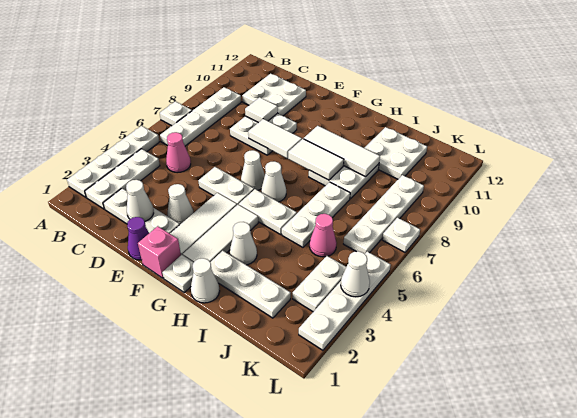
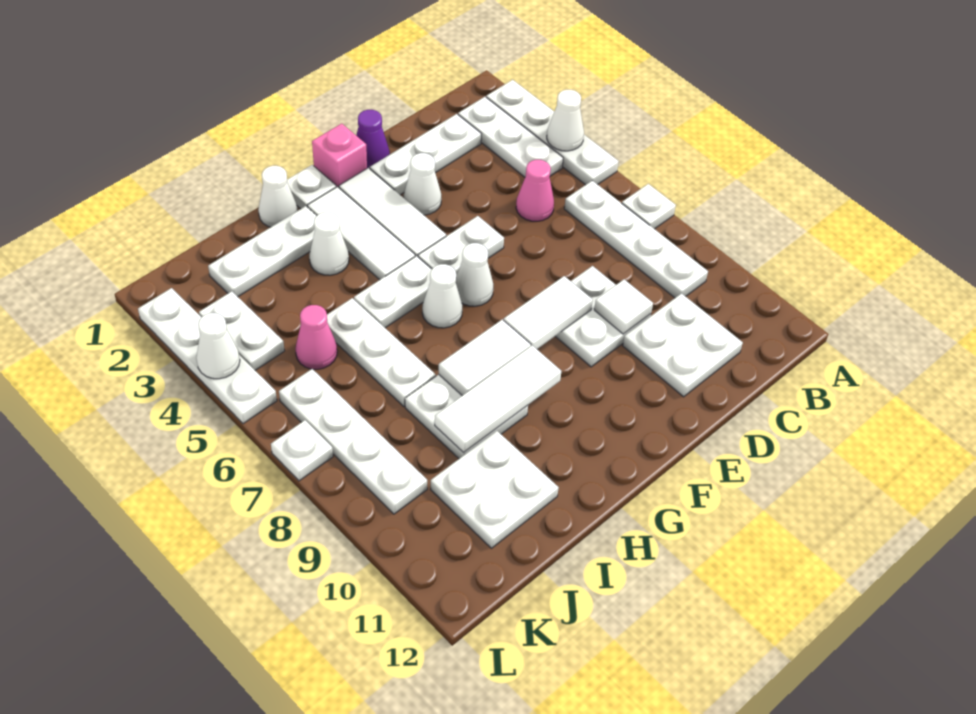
white cone D2 level 2 -> white cone A4 level 2

